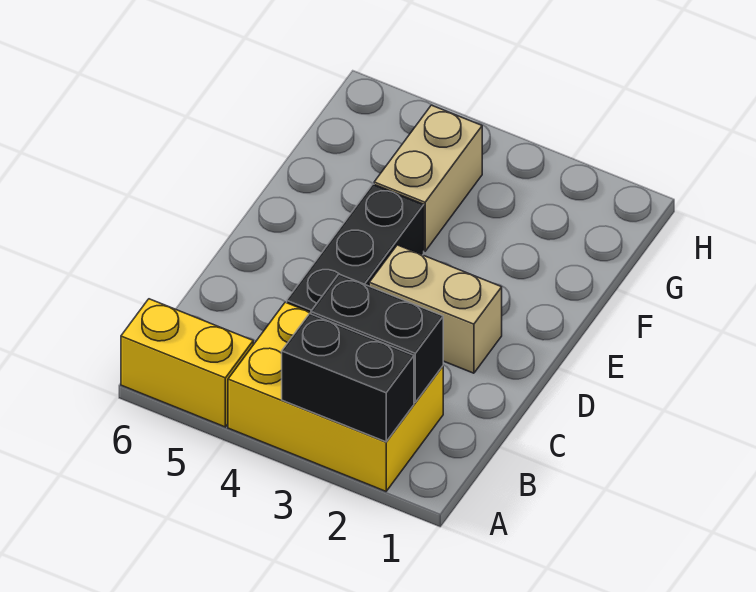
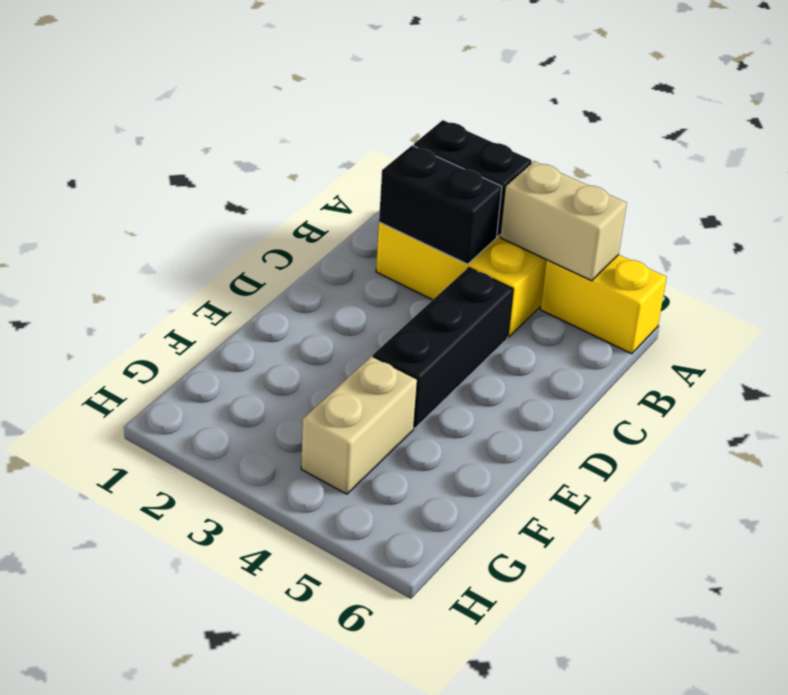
tan brick D2:D3 level 1 -> tan brick A4:A5 level 2

